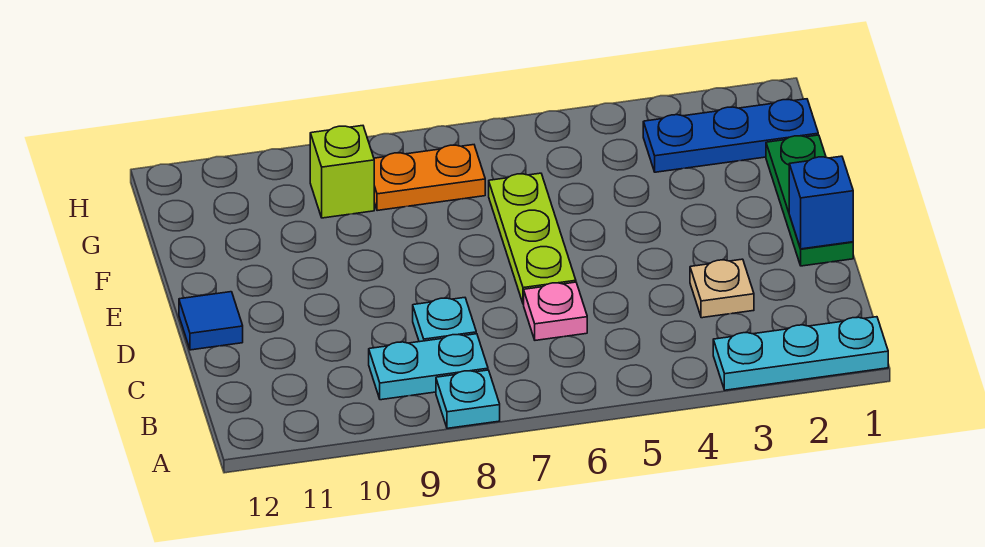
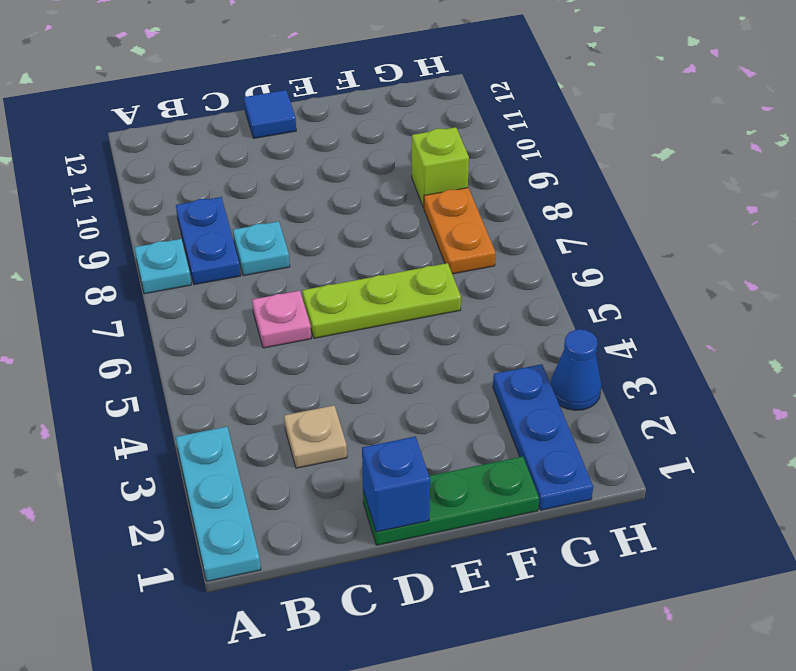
cyan plate B8:B9 level 1 -> blue plate B8:B9 level 1
none -> blue cone H3 level 1

